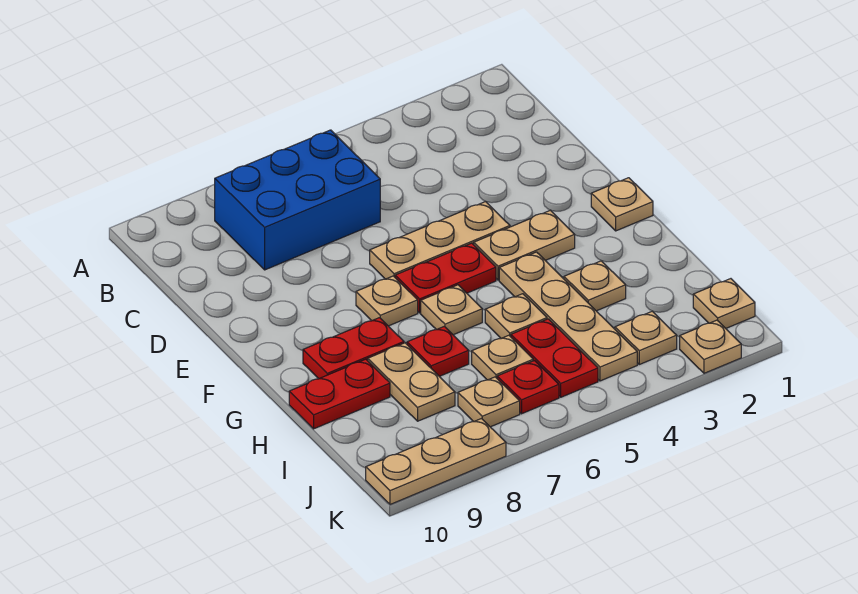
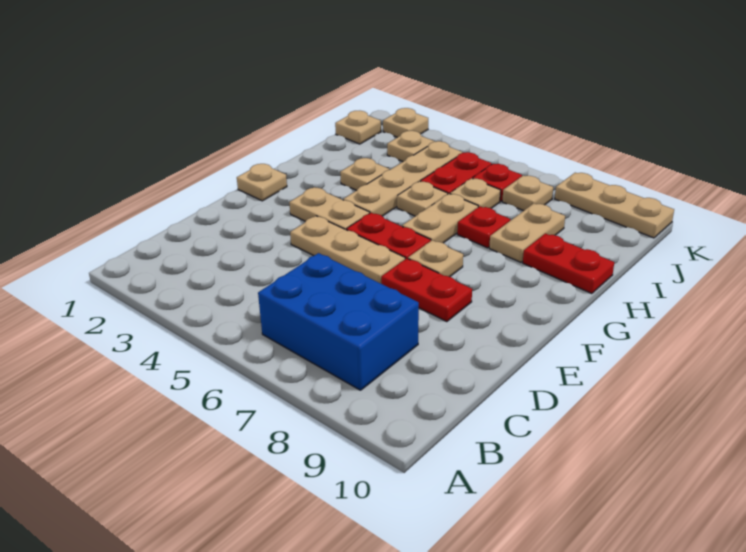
tan plate G6 level 1 -> tan plate G6:H6 level 1
red plate G8:G9 level 1 -> red plate E7:E8 level 1

